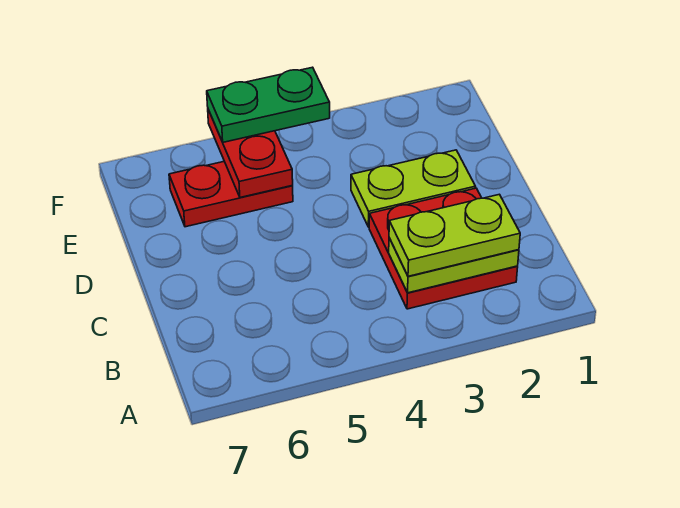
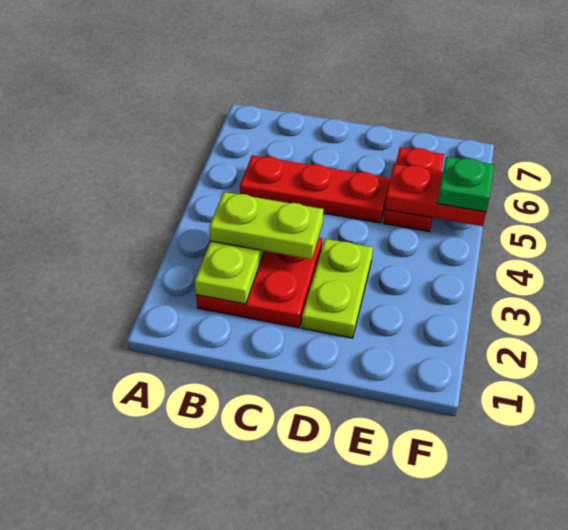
lime plate B2:B3 level 3 -> lime plate B3:C3 level 3
none -> red plate B5:D5 level 1
green plate F4:F5 level 3 -> green plate F5 level 3

